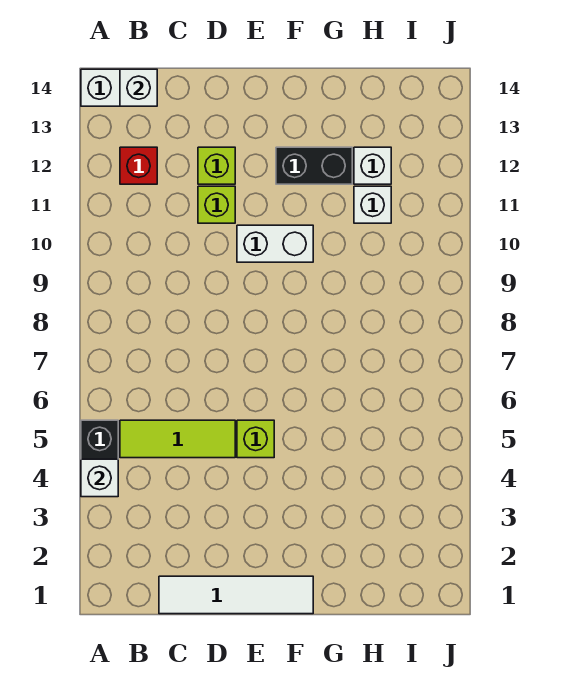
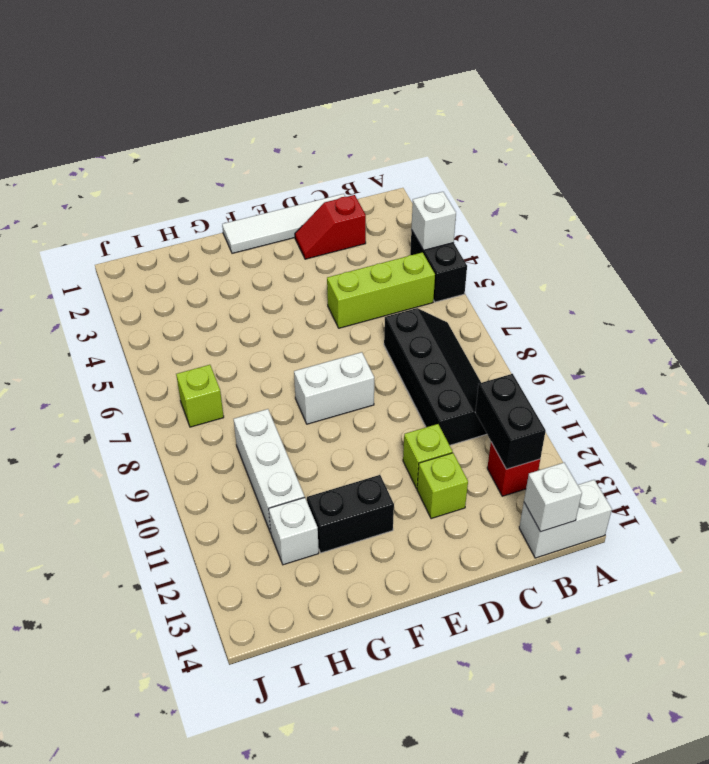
lime tile B5:D5 level 1 -> lime brick B5:D5 level 1
none -> black slope B7:C10 level 1 top C
none -> black brick B11:B12 level 2
none -> red slope C2:D2 level 1 top C
lime brick E5 level 1 -> lime brick I7 level 1
white brick E10:F10 level 1 -> white brick E8:F8 level 1
white brick H11 level 1 -> white brick H9:H11 level 1

